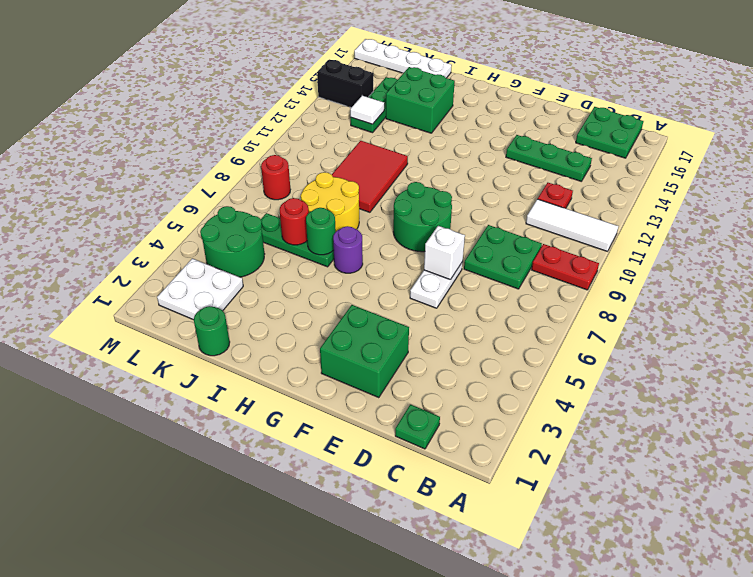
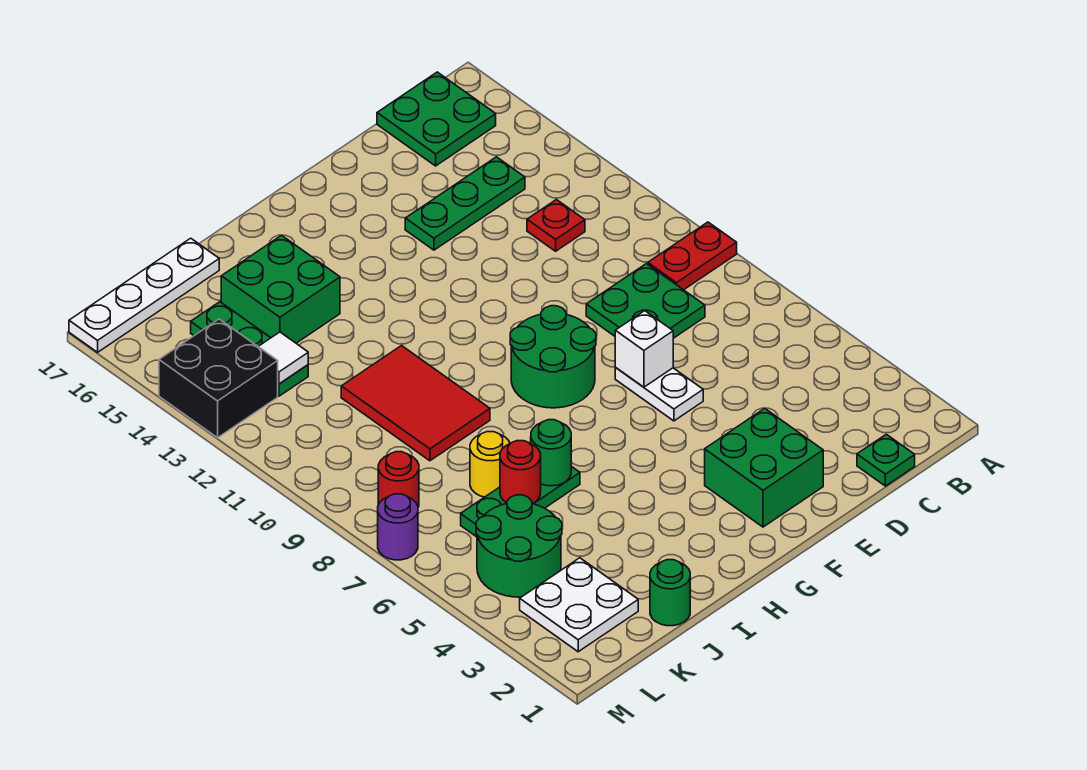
white tile A11:C11 level 1 -> none
purple round brick H6 level 1 -> purple round brick M7 level 1
yellow round brick I7:J8 level 1 -> yellow round brick J7 level 1
black brick L14:M14 level 1 -> black brick L13:M14 level 1

